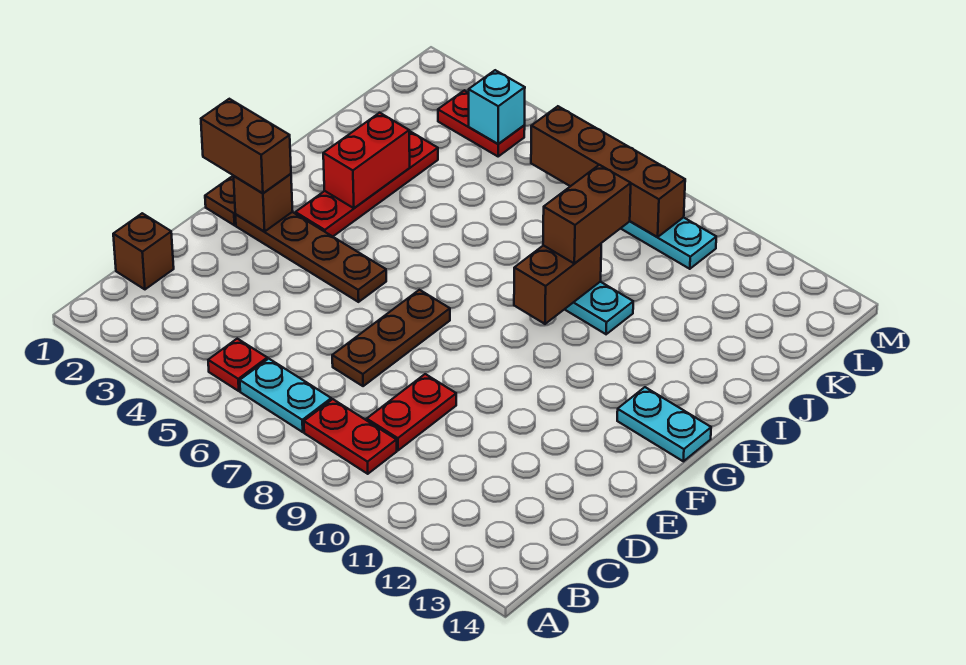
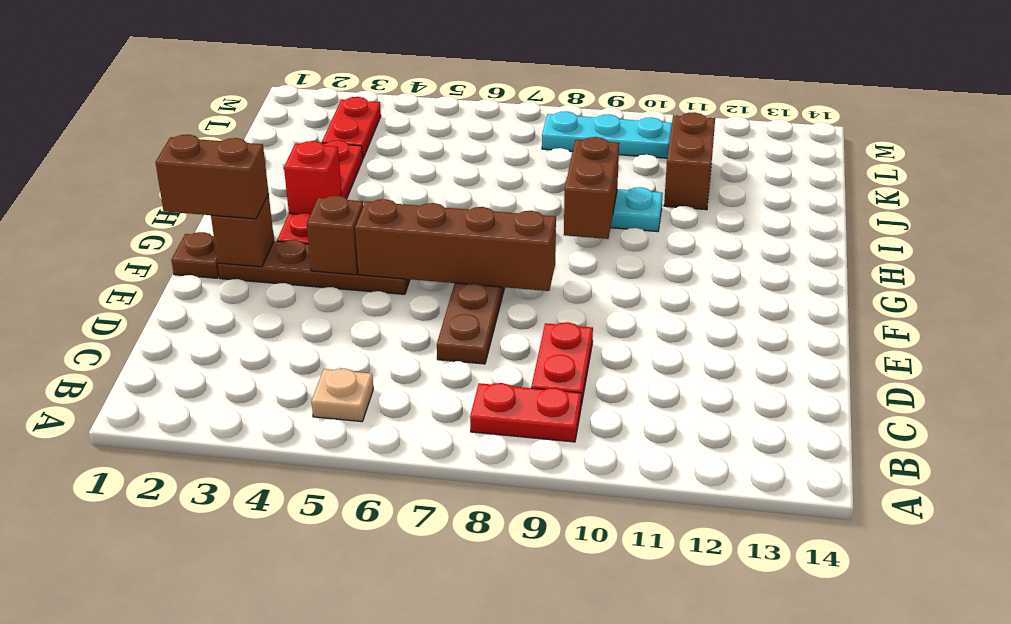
red plate B5 level 1 -> tan plate B5 level 1
cyan plate B6:B7 level 1 -> none
brown brick C1 level 1 -> brown brick F4 level 2
cyan plate G13:G14 level 1 -> none
red brick H3:I3 level 2 -> red brick H3 level 2
brown brick I9:J9 level 3 -> brown brick J11:K11 level 1
red plate L3:L4 level 1 -> red plate K3:L3 level 1
cyan brick L4 level 2 -> none
brown brick L6:L9 level 2 -> brown brick F5:F8 level 2

